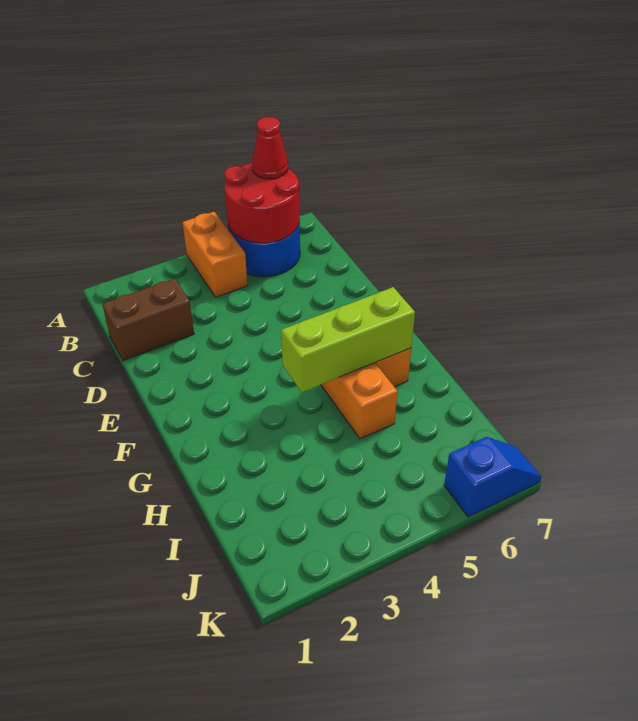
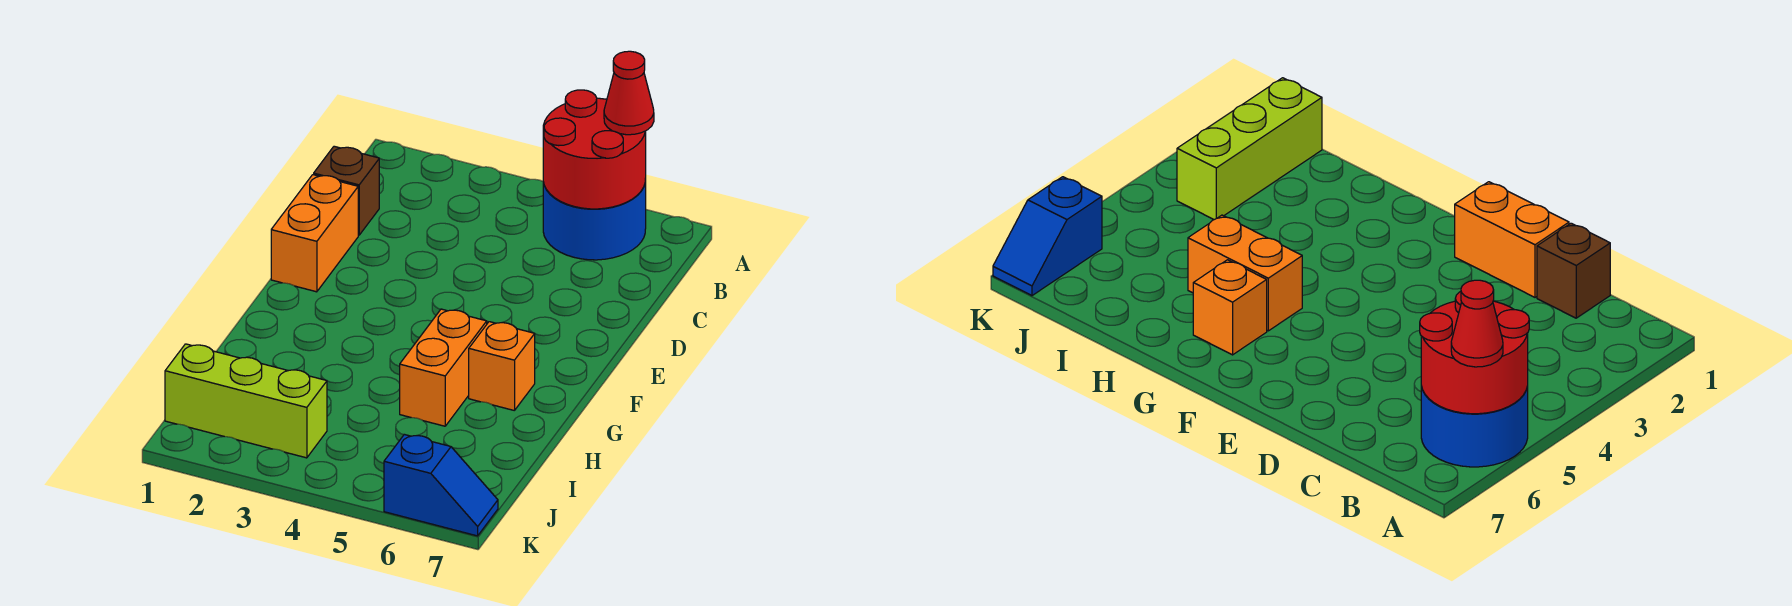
orange brick A4:B4 level 1 -> orange brick D1:E1 level 1
brown brick C1:C2 level 1 -> brown brick C1 level 1
lime brick G4:G6 level 2 -> lime brick J1:J3 level 1

